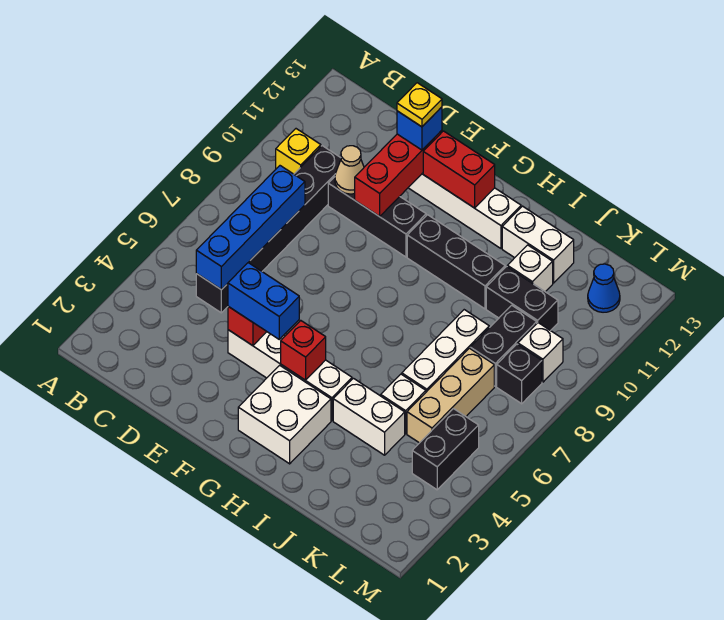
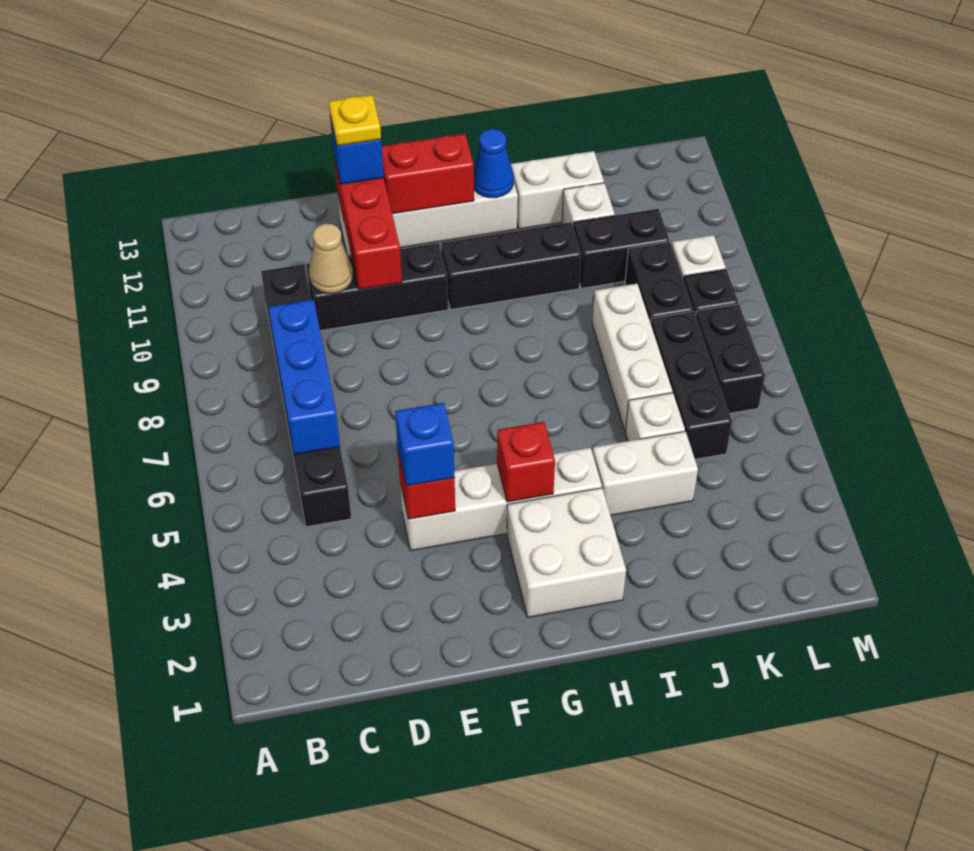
yellow brick B10 level 1 -> none
blue brick C5:C8 level 2 -> blue brick C6:C8 level 2
blue brick E4:F4 level 3 -> blue brick E4 level 3
tan brick K5:K7 level 1 -> black brick K5:K7 level 1
black brick L4:L5 level 1 -> black brick L6:L7 level 1
blue cone L12 level 1 -> blue cone H12 level 2

